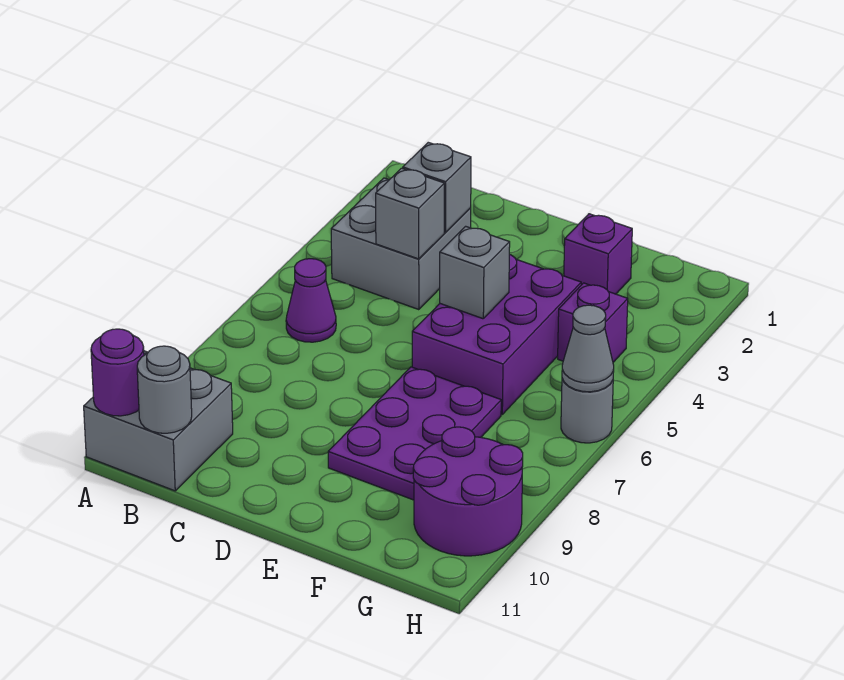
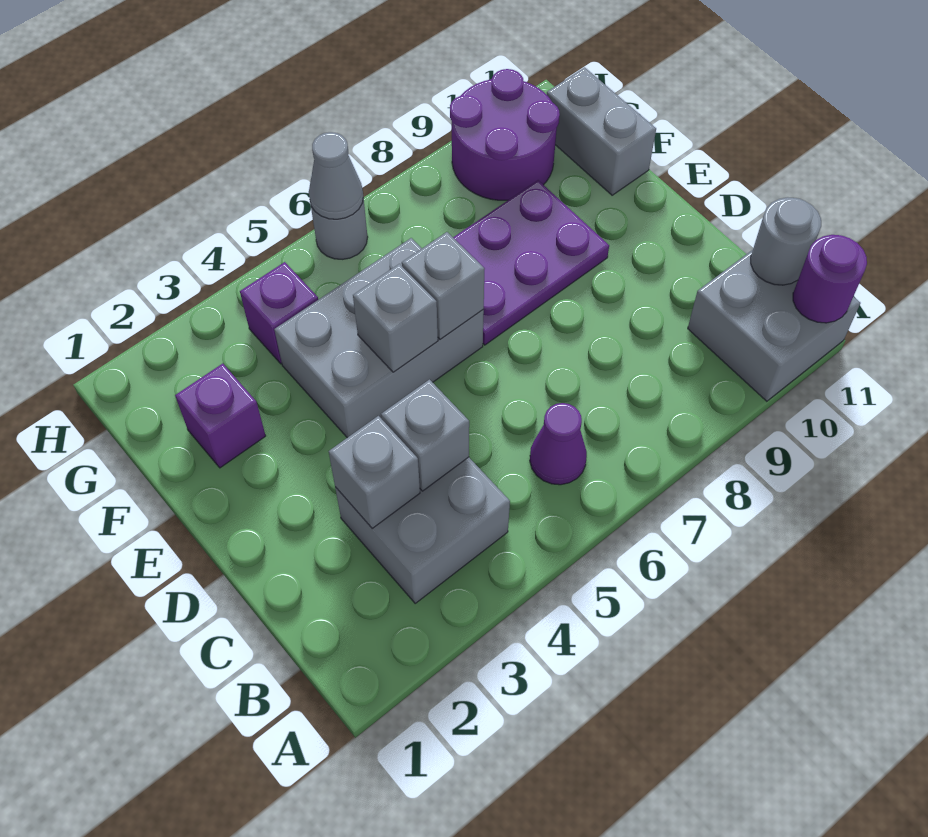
purple brick E4:F6 level 1 -> grey brick E4:F6 level 1
none -> grey brick E6 level 2
none -> grey brick F11:G11 level 1

